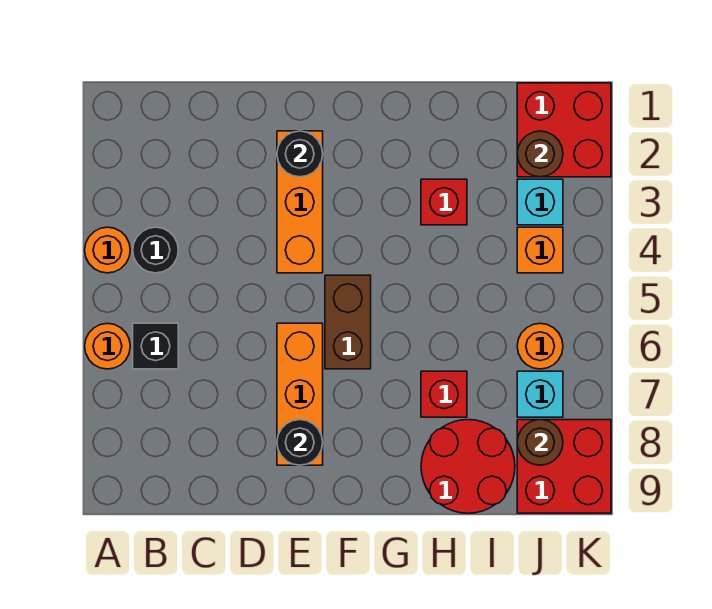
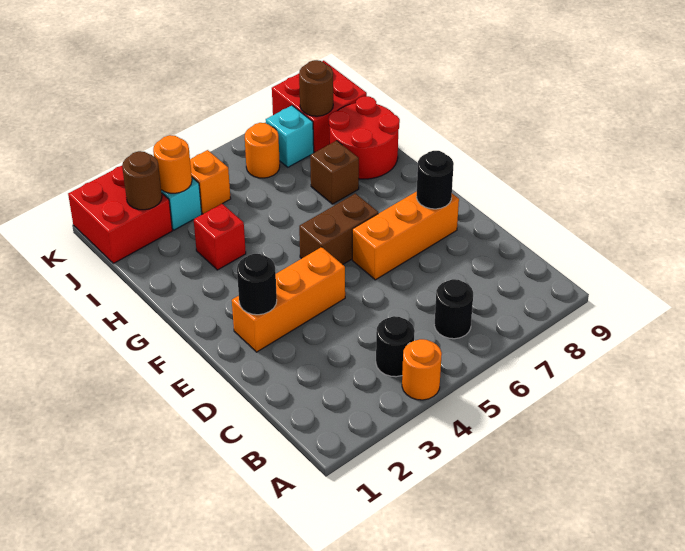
orange round brick A6 level 1 -> orange round brick J3 level 2
black brick B6 level 1 -> black round brick B6 level 1
red brick H7 level 1 -> brown brick H7 level 1

